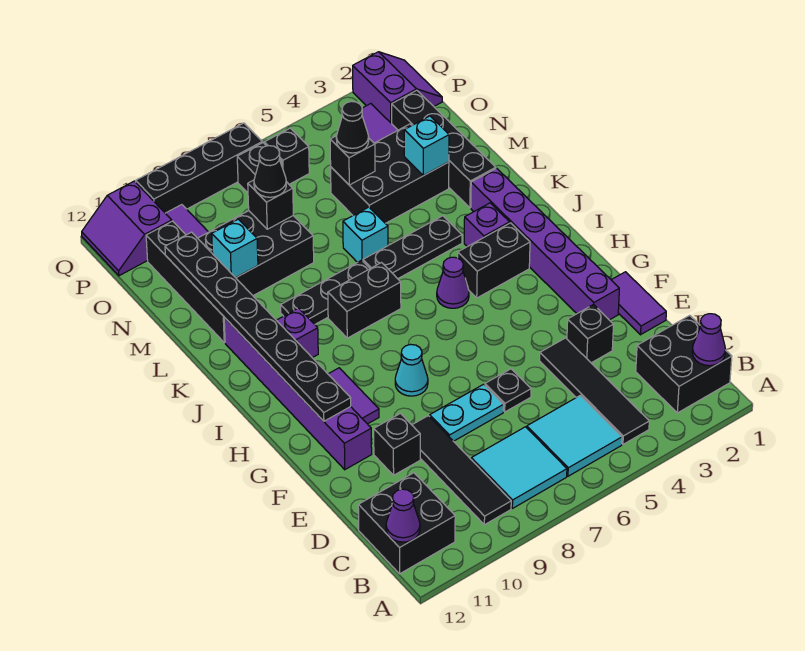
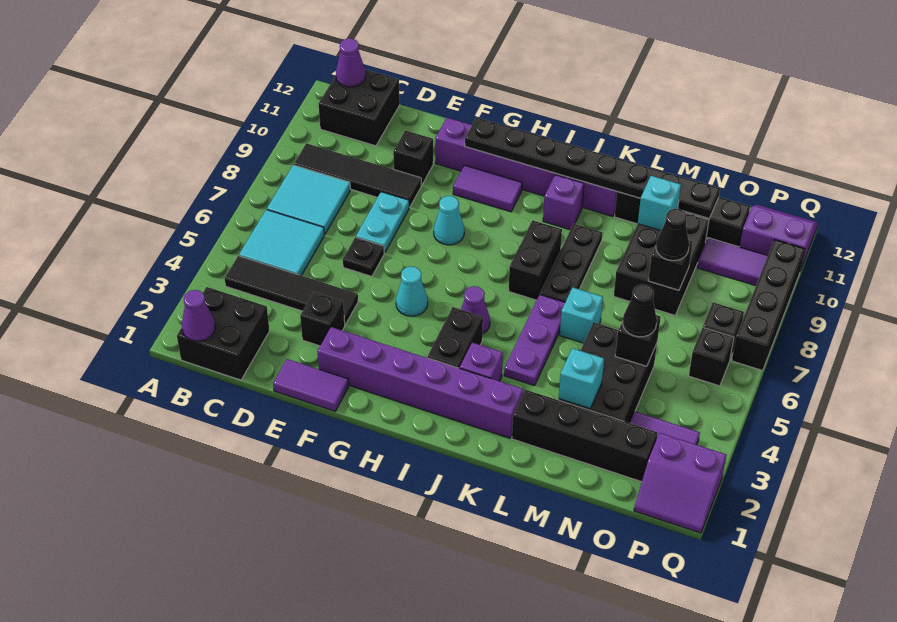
none -> cyan cone G5 level 1
black plate K4:K6 level 1 -> purple plate K4:K6 level 1

